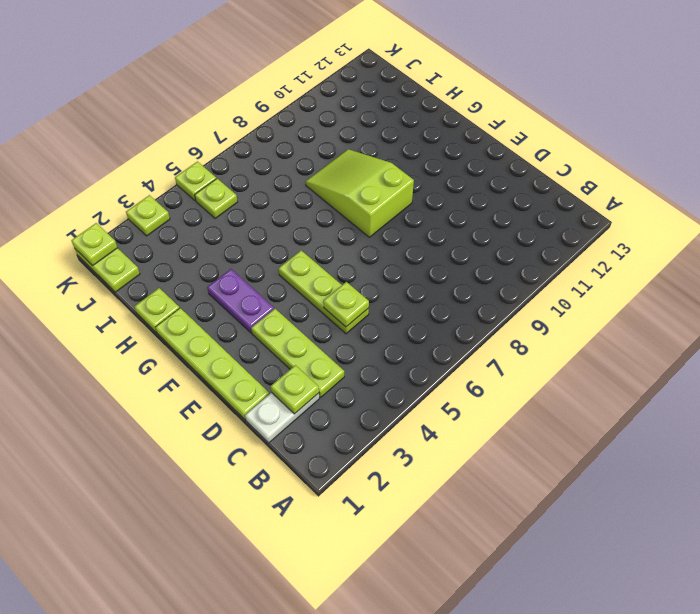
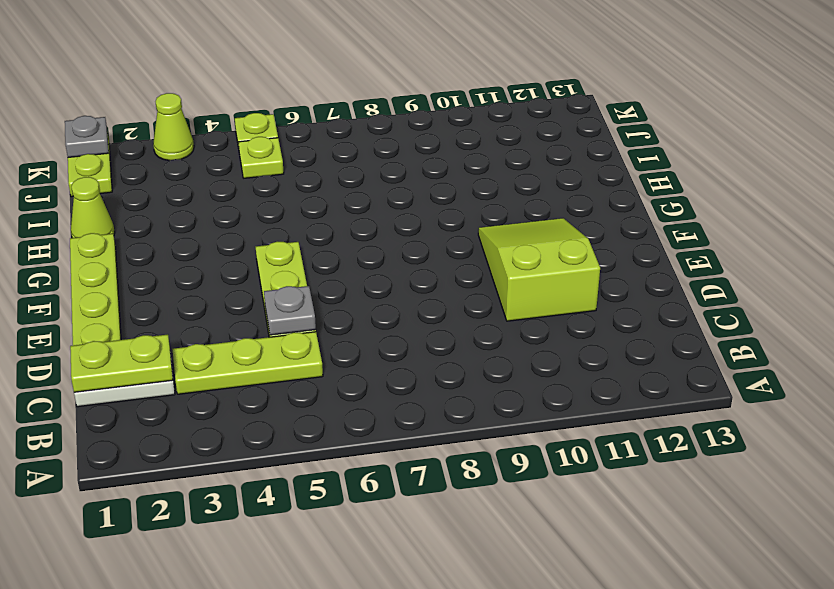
lime plate C2 level 2 -> lime plate C1:C2 level 2
lime plate C3:E3 level 1 -> lime plate C3:C5 level 1
lime plate D5 level 2 -> grey plate D5 level 2
purple plate F3:G3 level 1 -> none
lime slope F8:H9 level 1 top F -> lime slope D10:F11 level 1 top D
lime plate H1 level 1 -> lime cone H1 level 1
lime plate K1 level 2 -> grey plate K1 level 2
lime plate K3 level 1 -> lime cone K3 level 1

